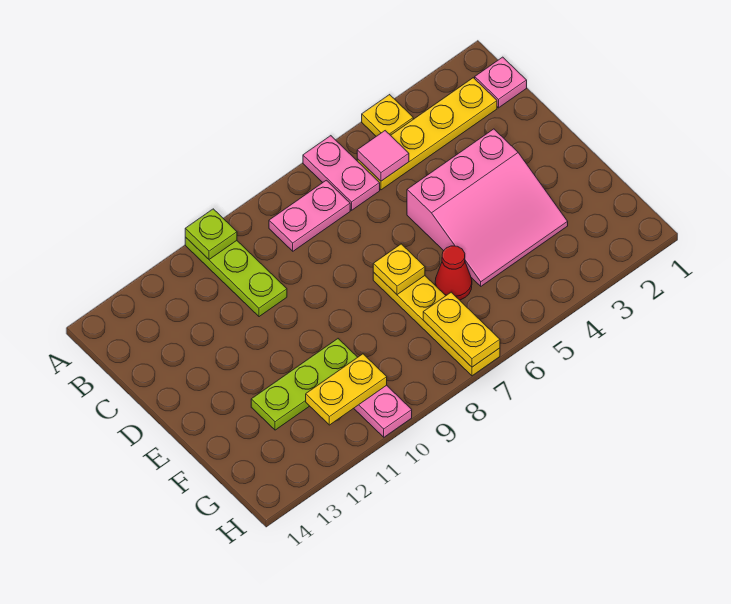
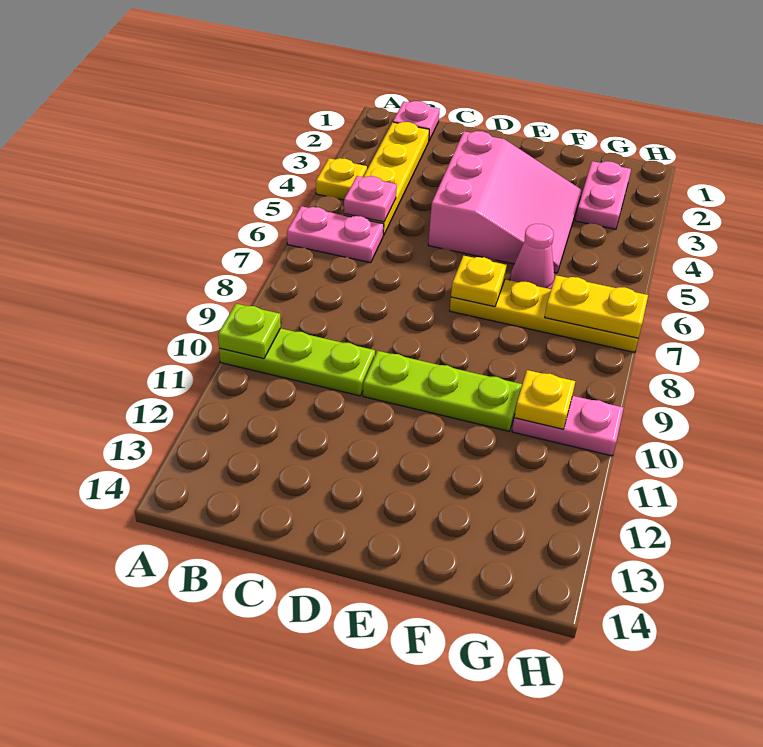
pink tile B5 level 2 -> pink plate B5 level 2
pink plate B7:B8 level 1 -> pink plate G2:G3 level 1
red cone F6 level 1 -> pink cone F6 level 1
lime plate F10:F12 level 1 -> lime plate D10:F10 level 1
yellow plate G10:G11 level 2 -> yellow plate G10 level 2

